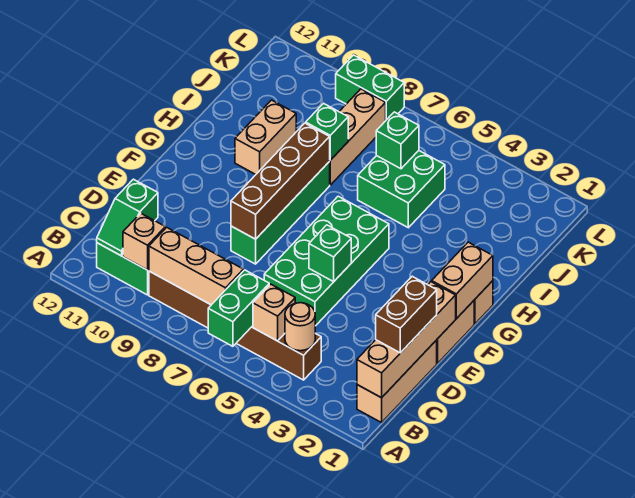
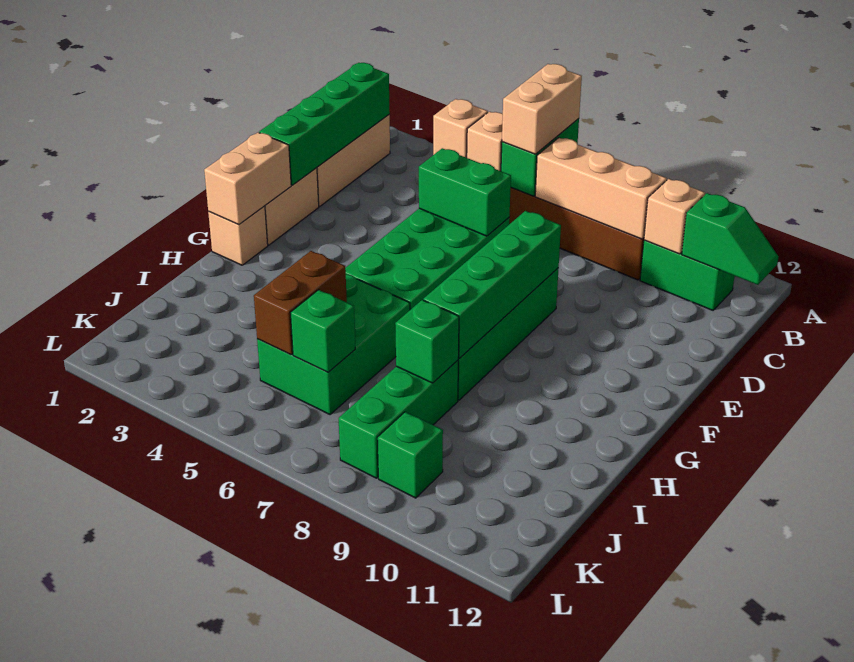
tan brick B1:E1 level 2 -> green brick B1:E1 level 2
tan round brick B4 level 2 -> tan brick B4 level 2
green slope B11:C11 level 2 top C -> green slope B11:B12 level 2 top 11
brown brick C1:D1 level 3 -> brown brick I5:J5 level 2
green brick E5 level 2 -> green brick K9 level 1
brown brick E8:H8 level 2 -> green brick E8:H8 level 2
tan brick H10:I10 level 1 -> tan brick A6:B6 level 3
green brick I5:J6 level 1 -> green brick H5:J6 level 1
tan brick I8:K8 level 1 -> green brick I8:K8 level 1
green brick L8:L9 level 1 -> green brick D5:D6 level 2

